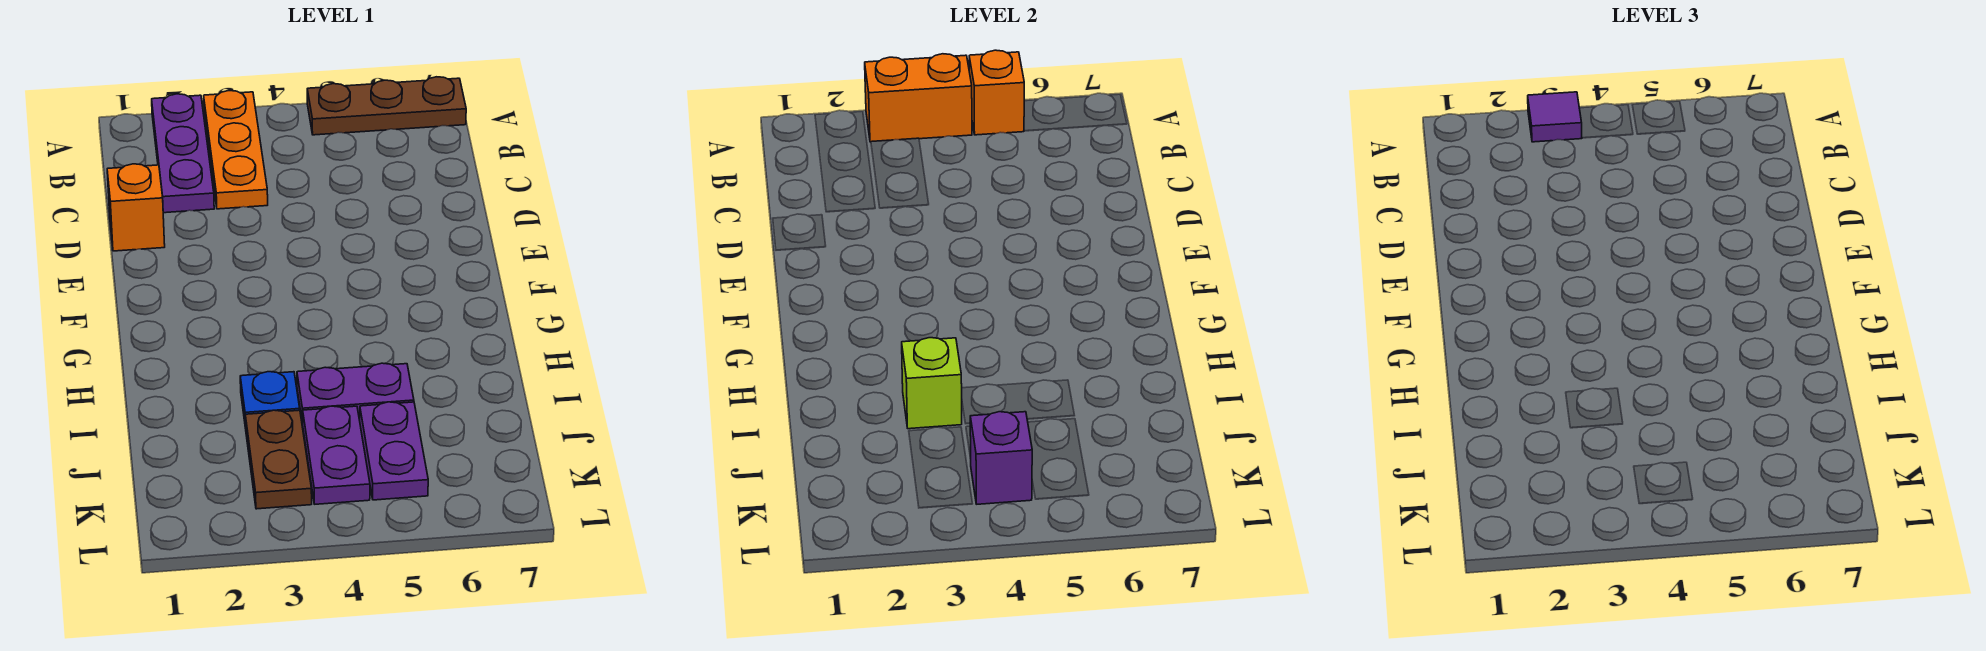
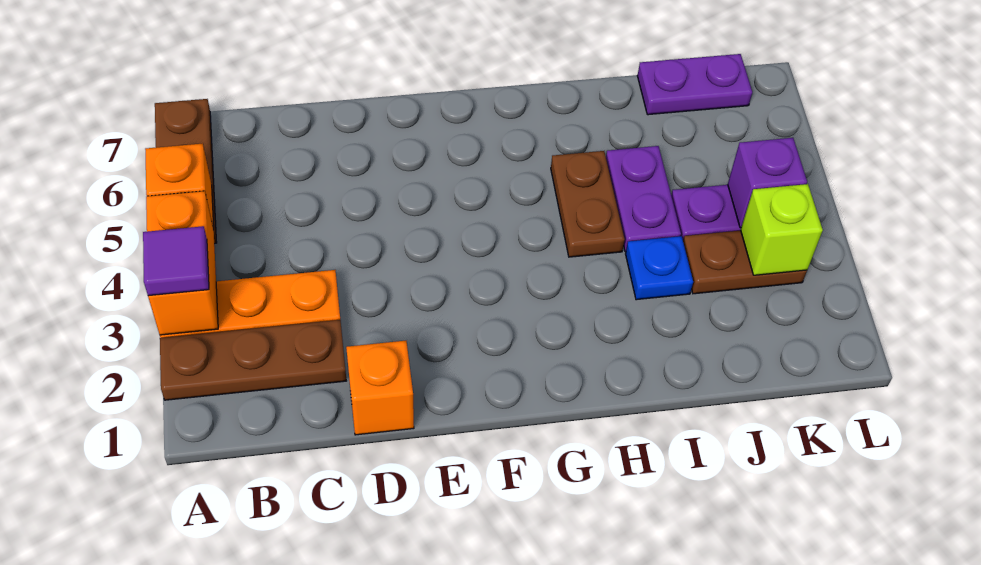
purple plate A2:C2 level 1 -> brown plate A2:C2 level 1
none -> brown plate H4:H5 level 1
lime brick I3 level 2 -> lime brick K3 level 2
purple plate J5:K5 level 1 -> purple plate J7:K7 level 1

